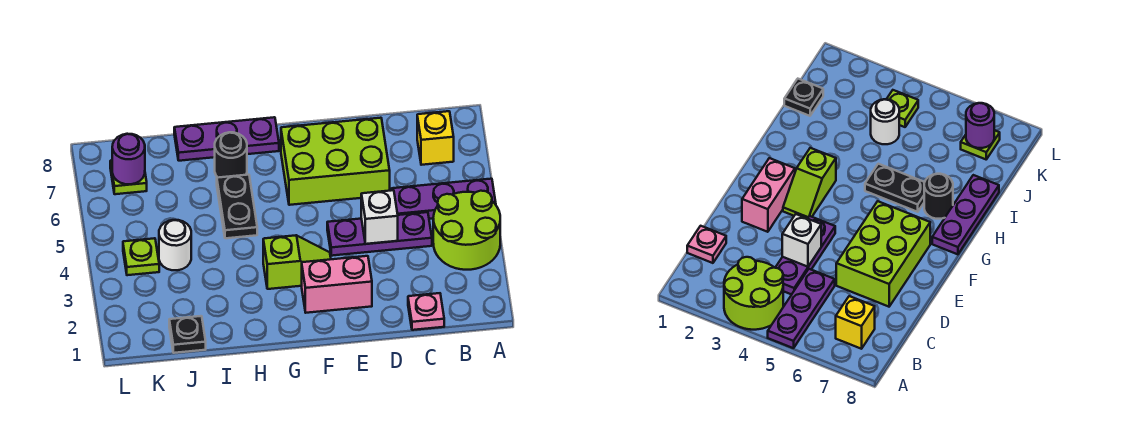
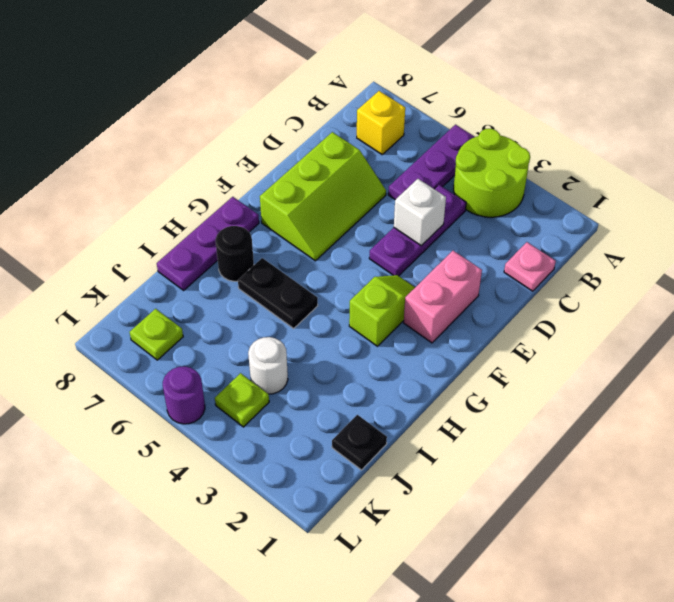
lime brick D6:F7 level 1 -> lime slope D6:F7 level 1 top 7
purple round brick K7 level 2 -> purple round brick L5 level 1

